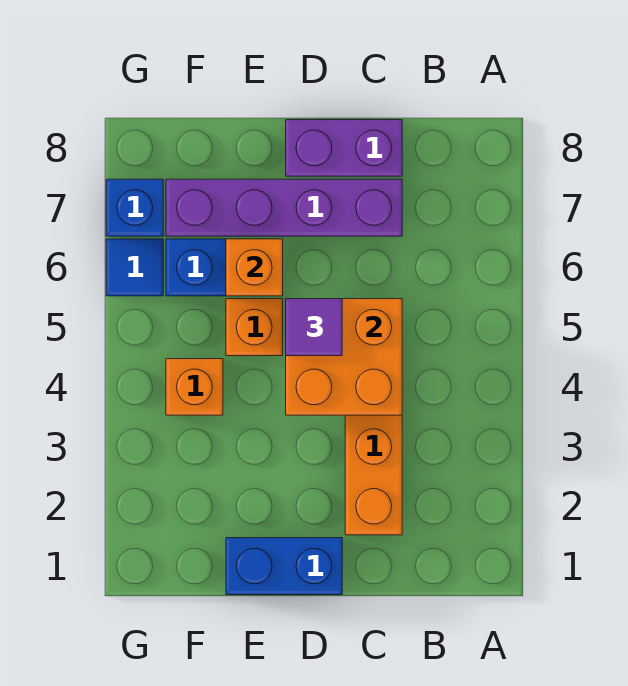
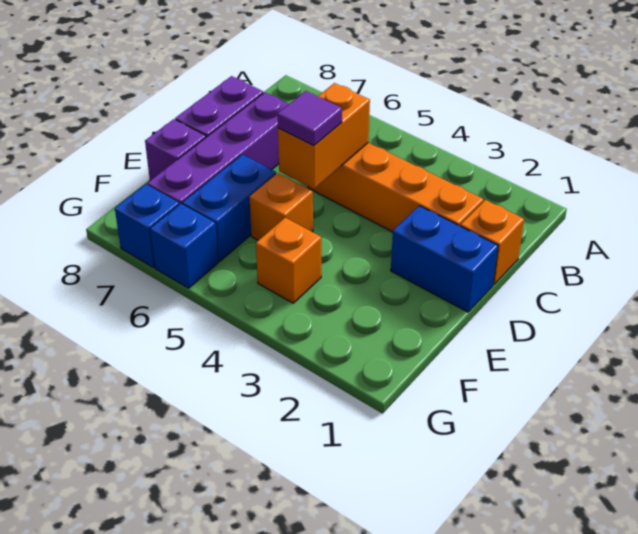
orange brick C4:D5 level 2 -> orange brick C5:D5 level 2
blue brick D1:E1 level 1 -> blue brick D1:D2 level 1
orange brick E6 level 2 -> orange brick C1 level 1
none -> purple brick E8 level 1
blue tile G6 level 1 -> blue brick G6 level 1

